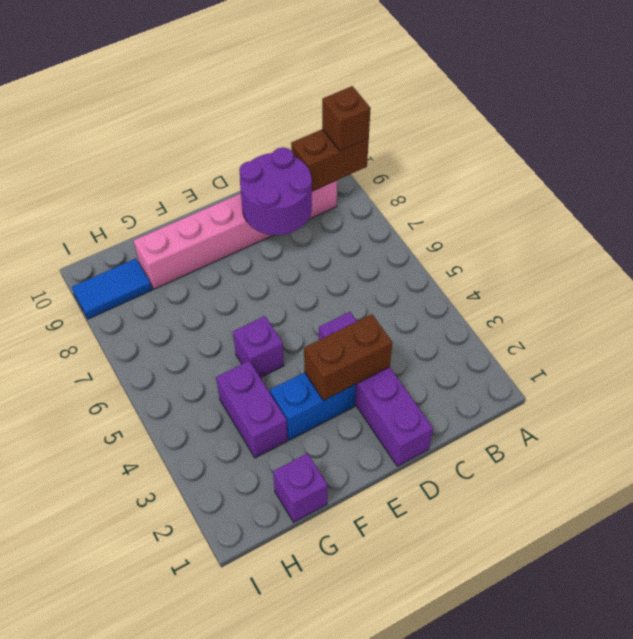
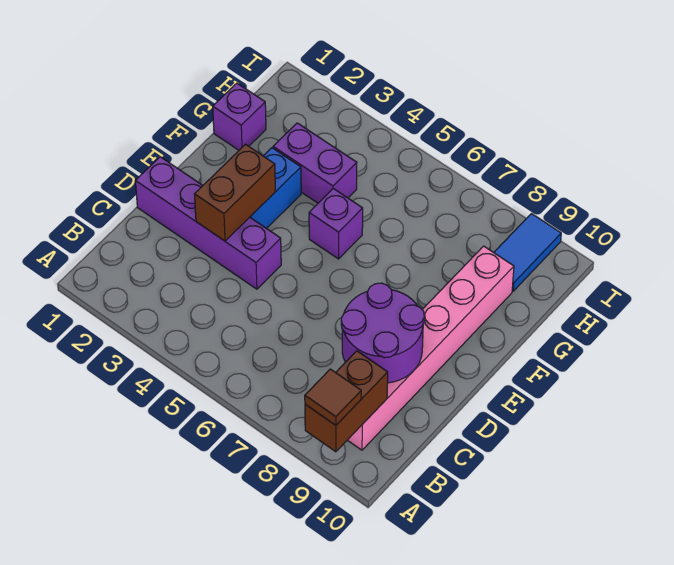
brown brick A9 level 3 -> brown tile A9 level 3

